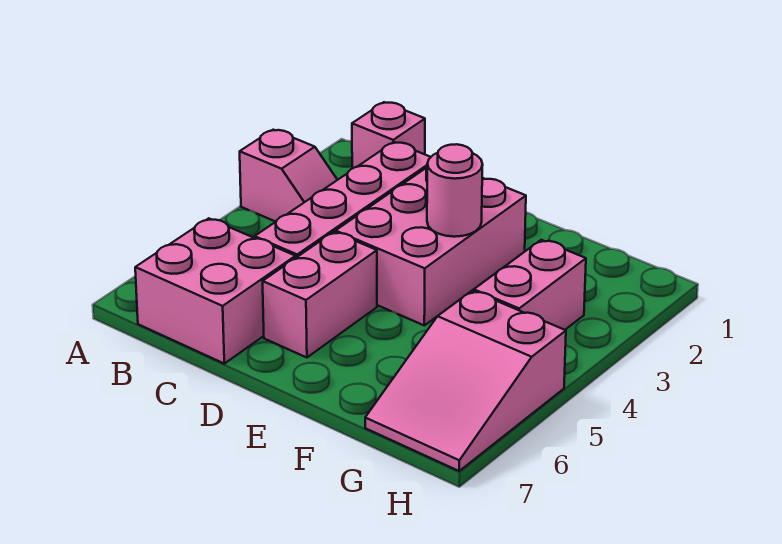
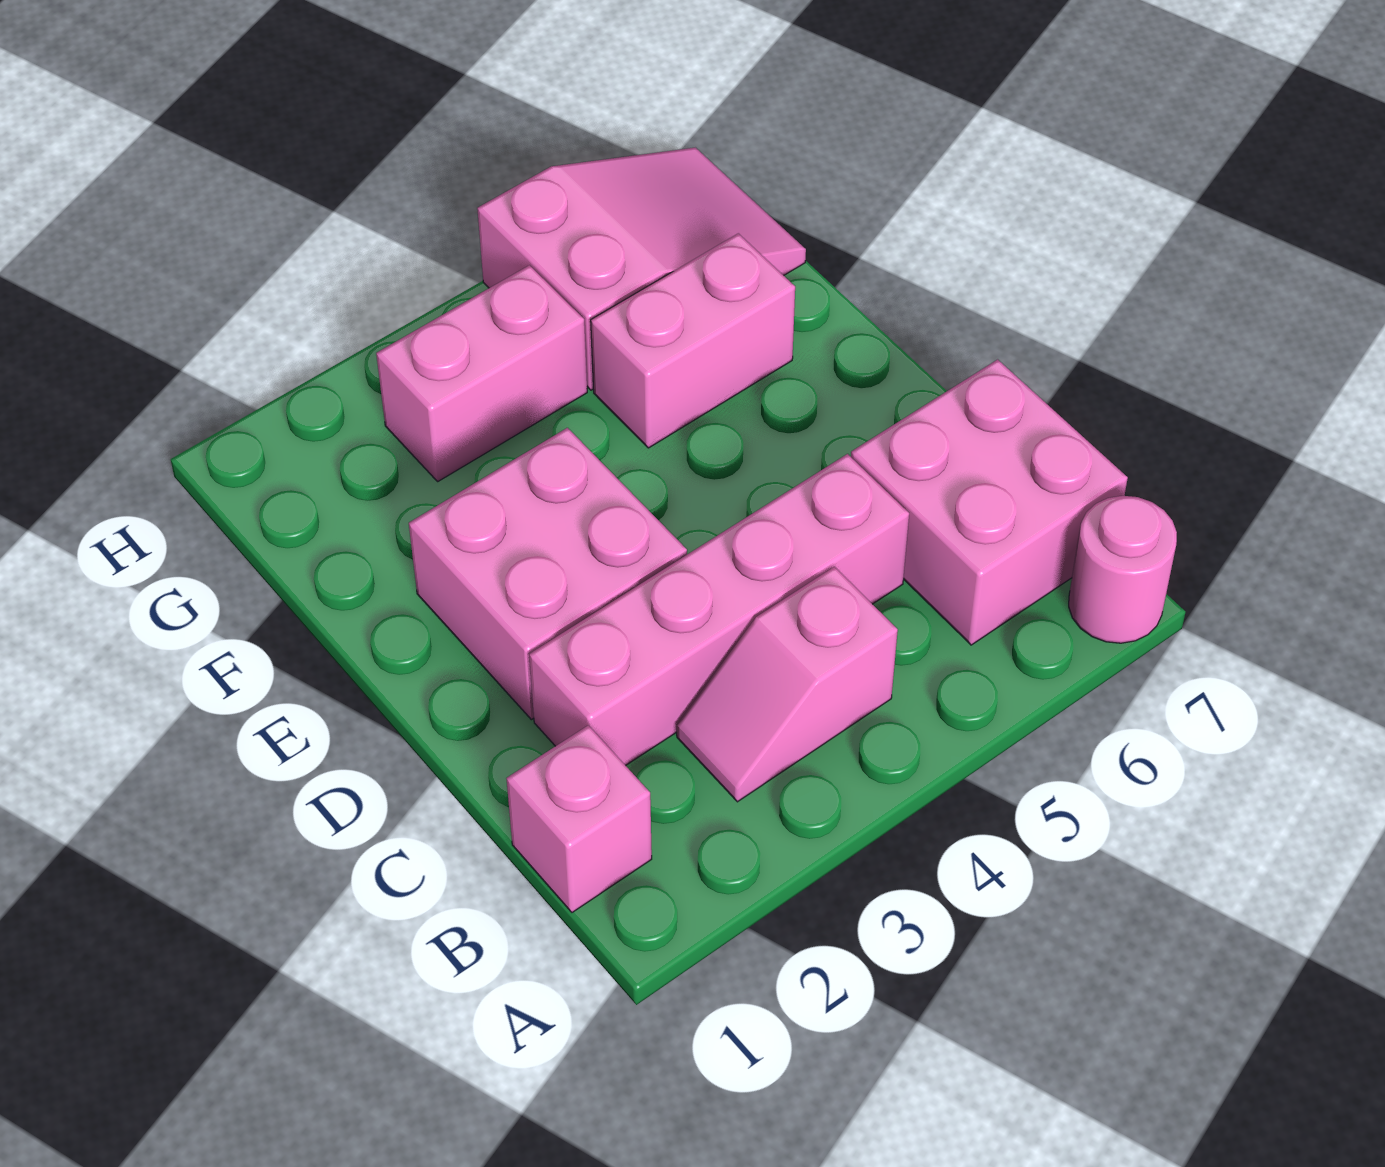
pink slope A3:B3 level 1 top A -> pink slope B3:B4 level 1 top 4
pink brick D2:E4 level 1 -> pink brick D2:E3 level 1
pink brick D5:D6 level 1 -> pink brick F5:F6 level 1
pink round brick E3 level 2 -> pink round brick A7 level 1

